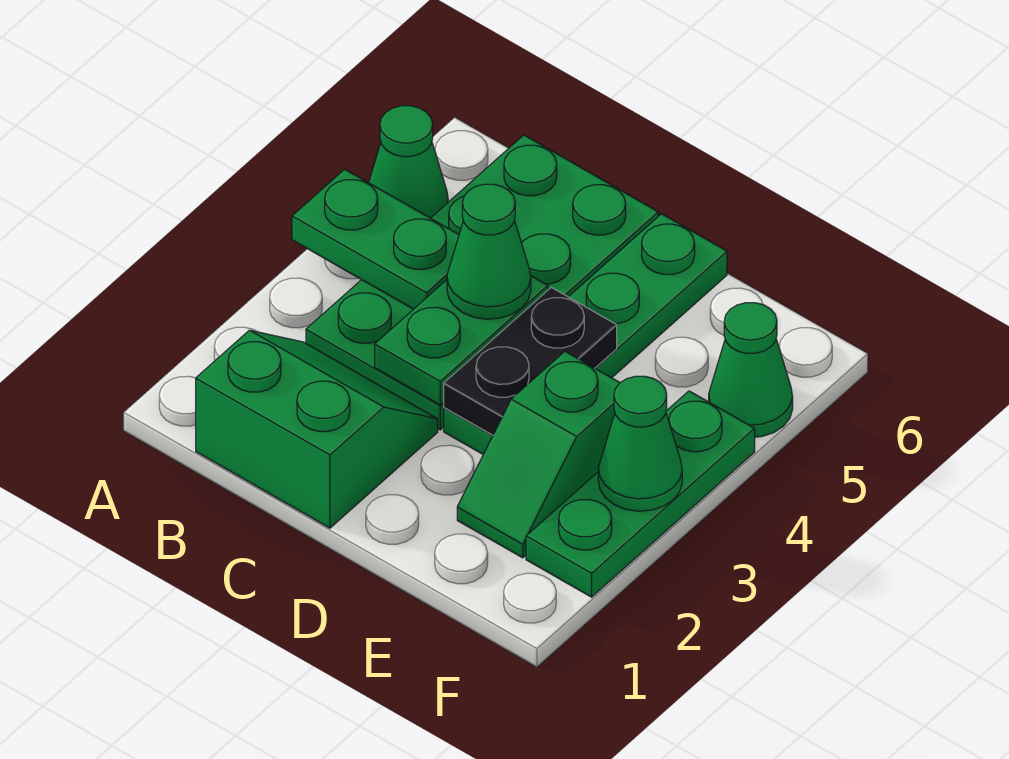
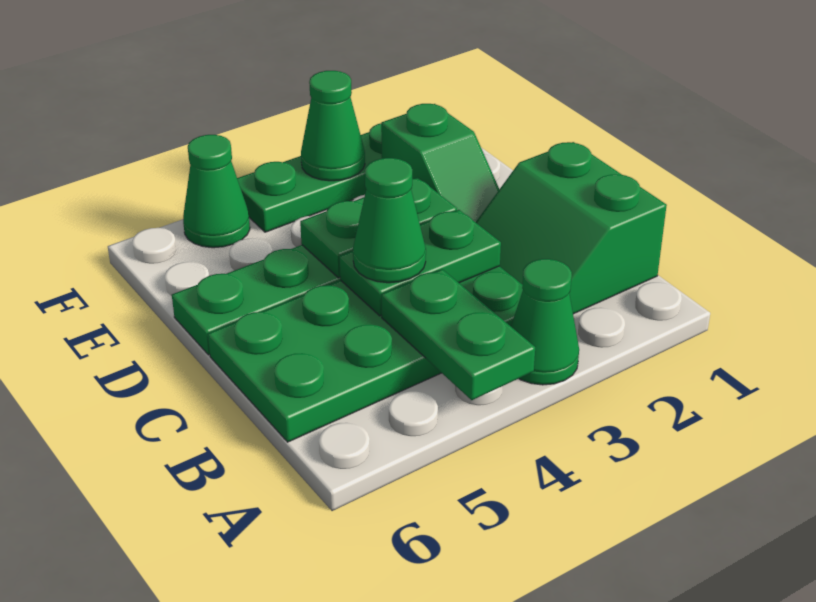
green cone A5 level 1 -> green cone A3 level 1
black plate D3:D4 level 2 -> green plate D3:D4 level 2
green slope E2:E3 level 1 top 3 -> green slope D2:E2 level 1 top E

